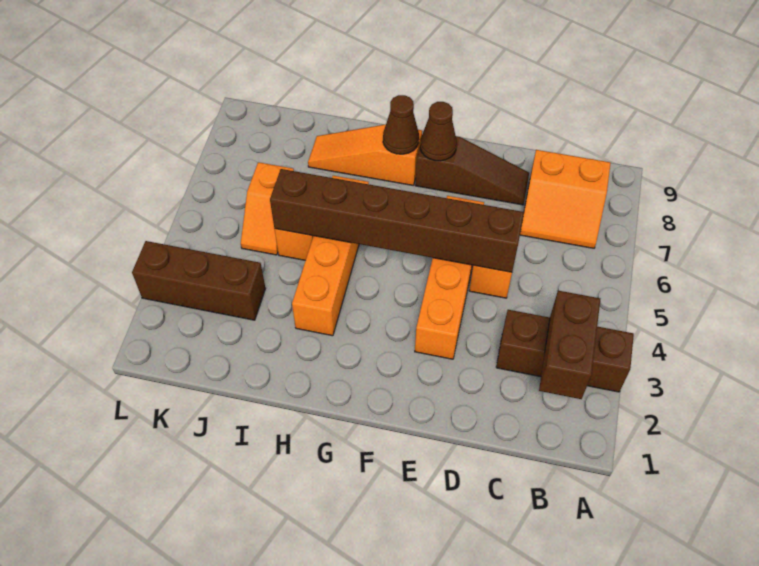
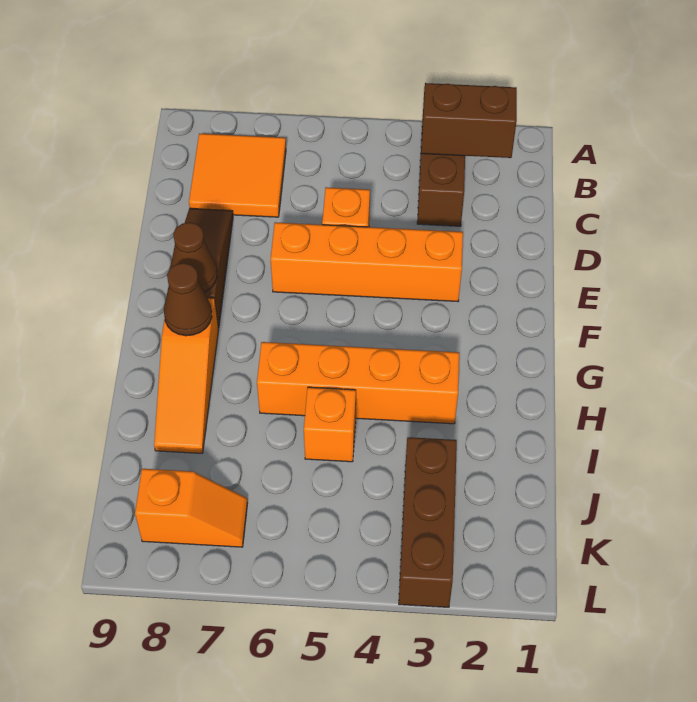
orange slope B7:C8 level 1 top 8 -> orange tile B7:C8 level 1
brown brick D5:I5 level 2 -> none
orange slope J5:J6 level 1 top 6 -> orange slope K7:K8 level 1 top 8

